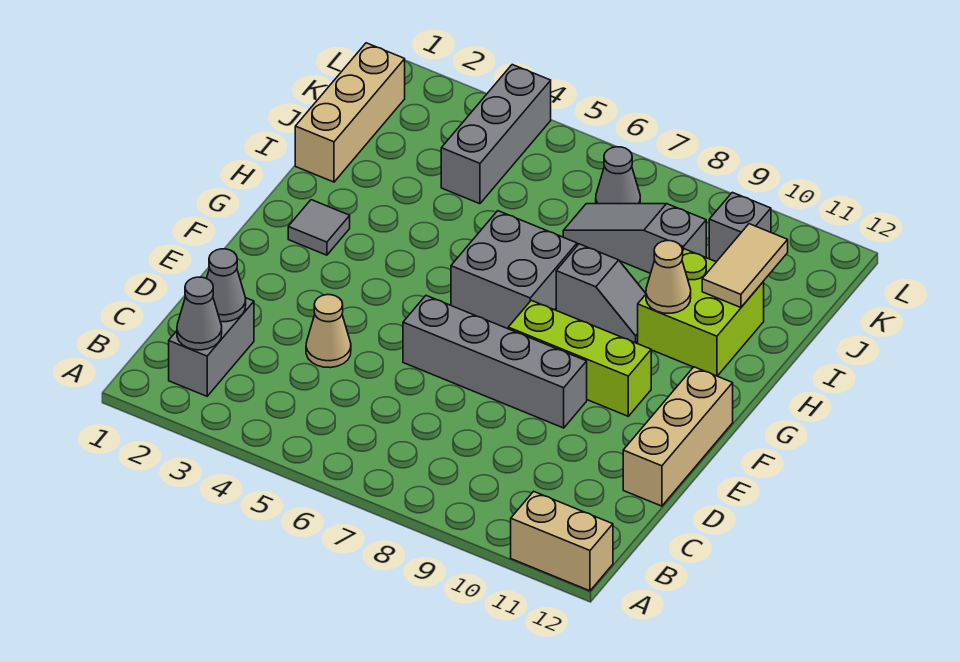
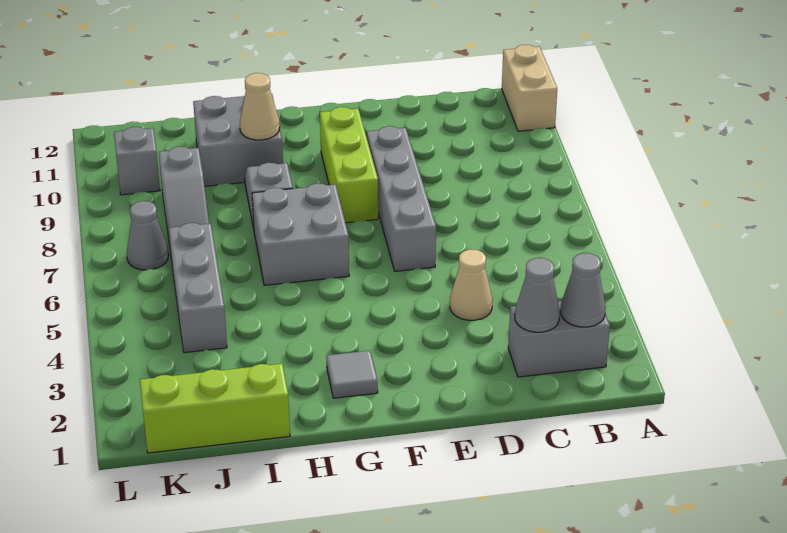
tan brick D12:F12 level 1 -> none
lime brick H10:I11 level 1 -> grey brick H10:I11 level 1
tan brick I1:K1 level 1 -> lime brick I1:K1 level 1
tan tile I11:J11 level 2 -> none
grey brick J4:L4 level 1 -> grey brick J4:J6 level 1

